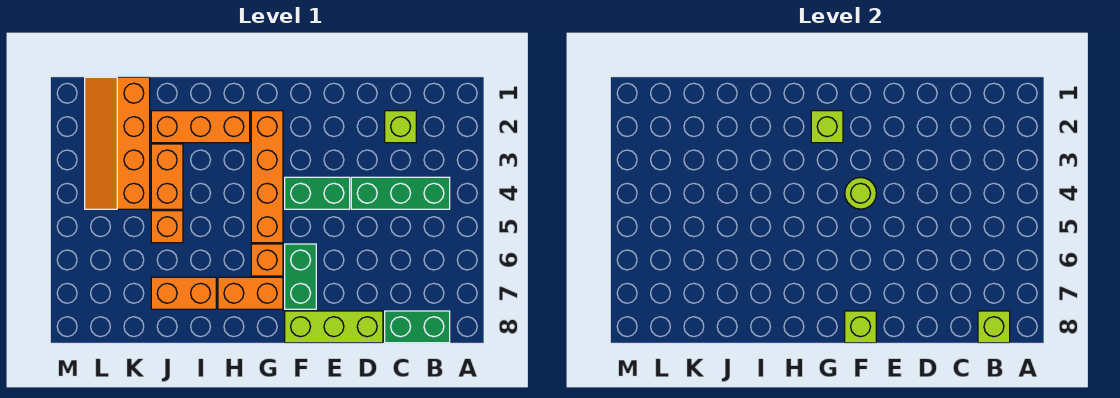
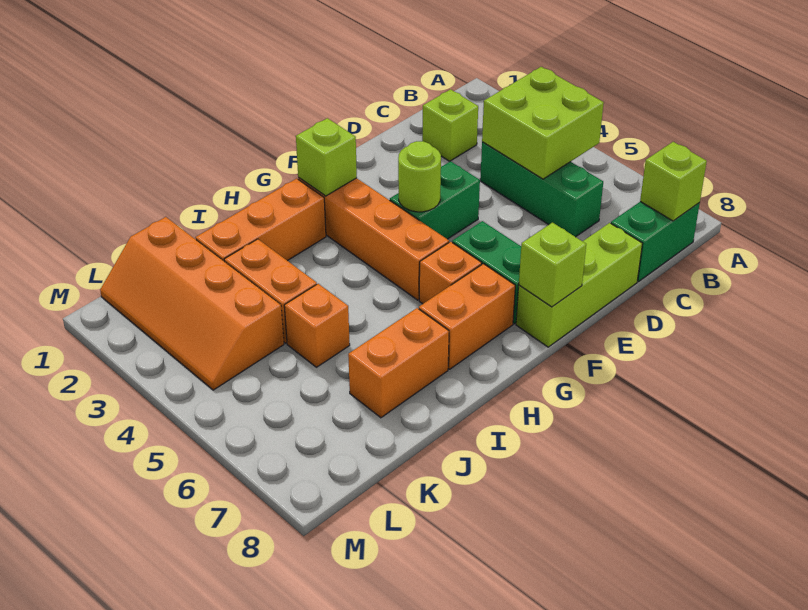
green brick B4:D4 level 1 -> green brick C4:C6 level 1
none -> lime brick B4:C5 level 2

